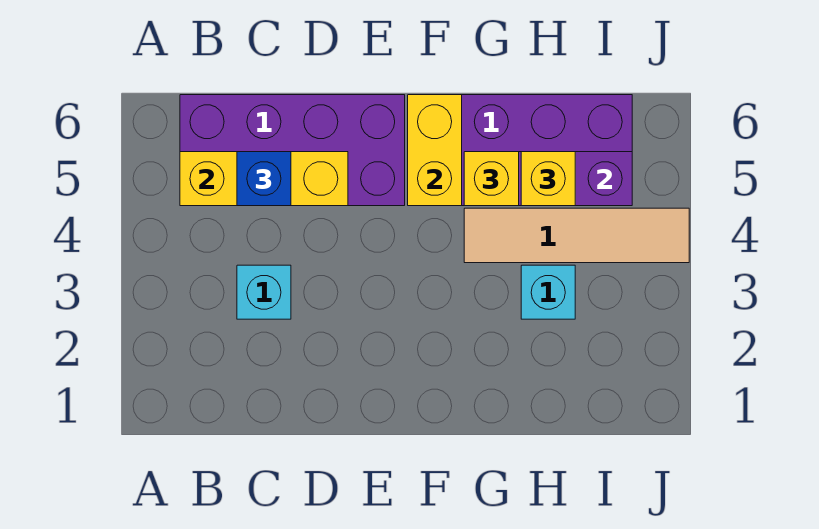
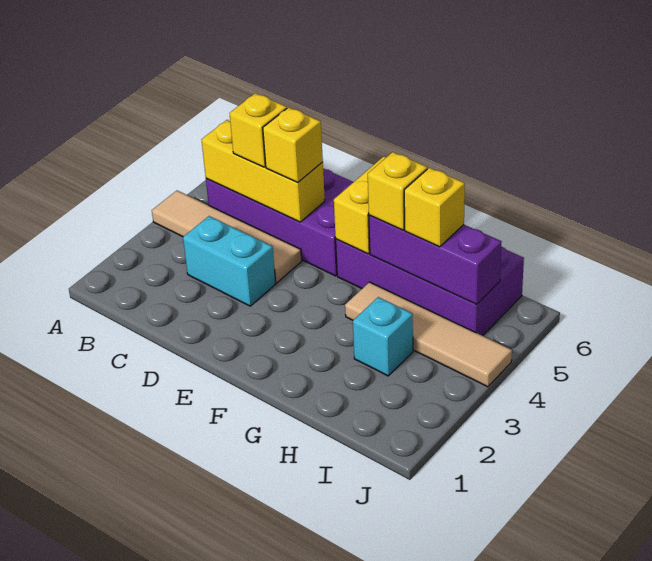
none -> tan tile A4:D4 level 1
cyan brick C3 level 1 -> cyan brick C3:D3 level 1
blue brick C5 level 3 -> yellow brick C5 level 3
none -> yellow brick D5 level 3

